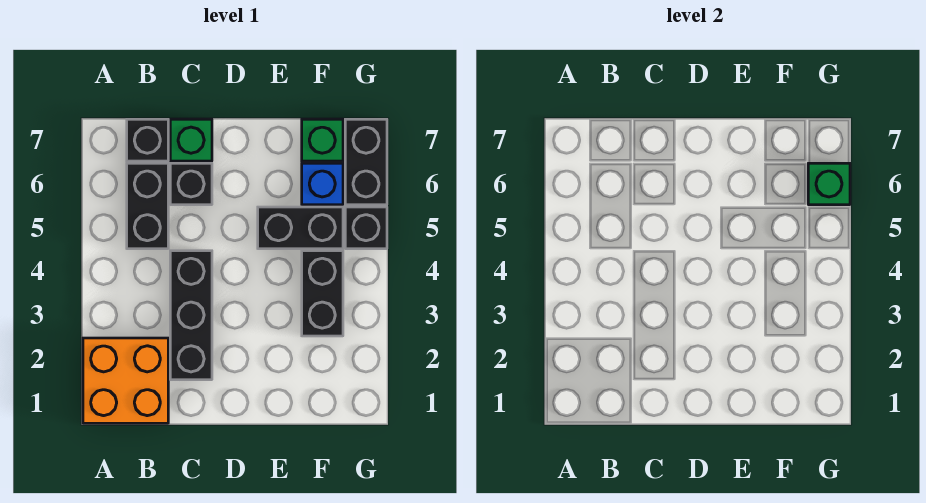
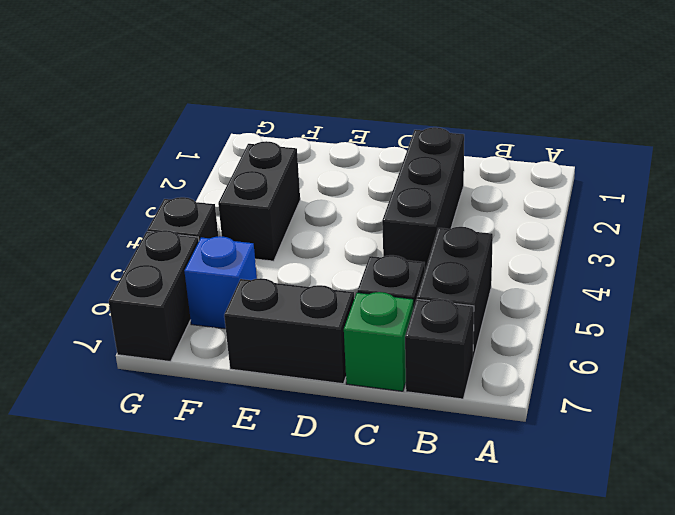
orange brick A1:B2 level 1 -> none
black brick E5:F5 level 1 -> black brick D7:E7 level 1
green brick F7 level 1 -> none
green brick G6 level 2 -> none

